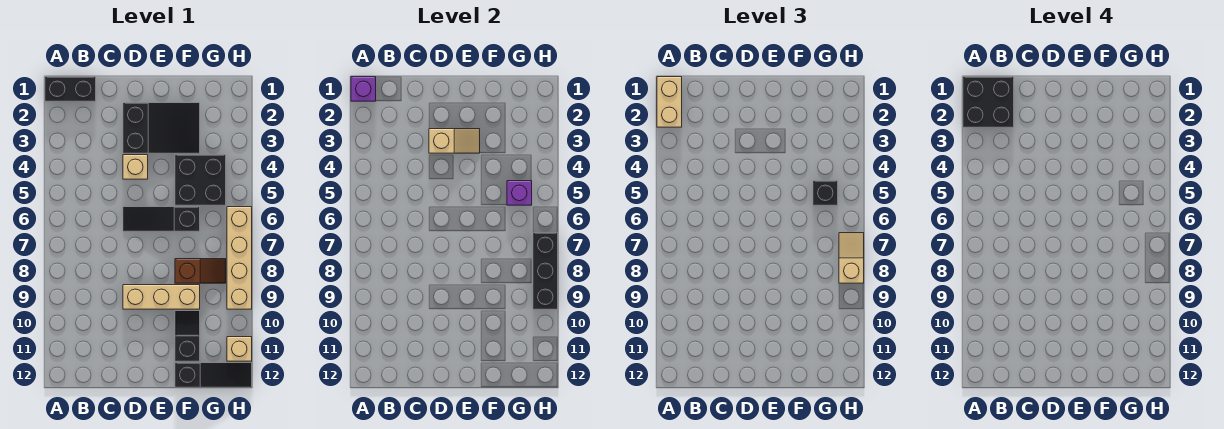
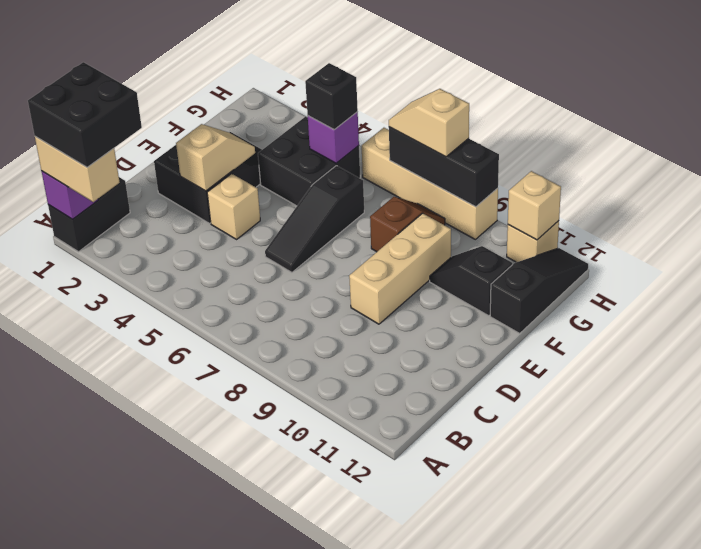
none -> tan brick H11 level 2

